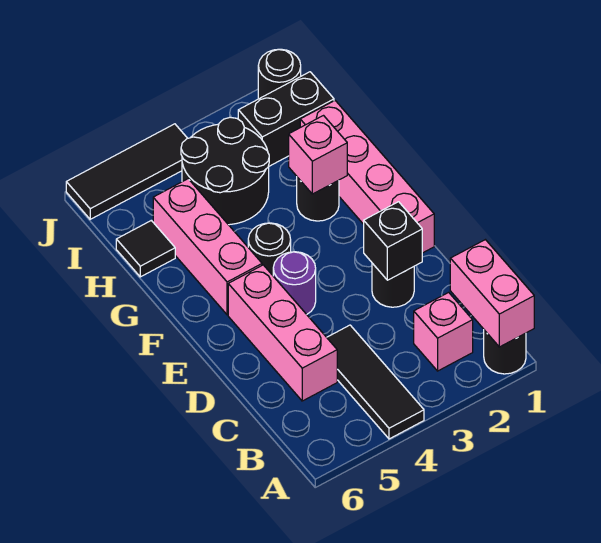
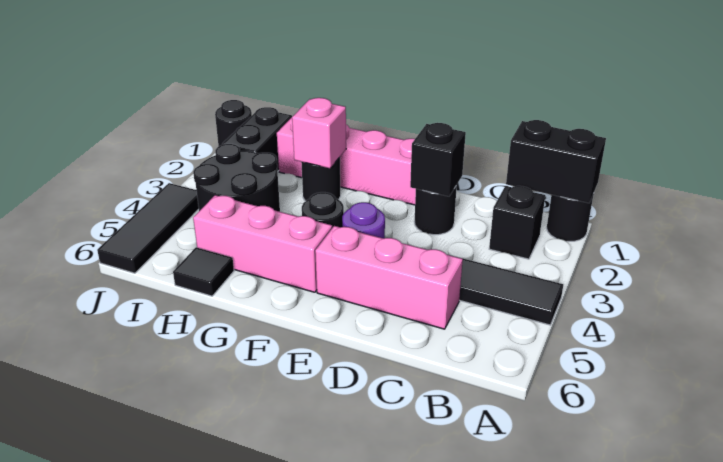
pink brick A1:B1 level 2 -> black brick A1:B1 level 2
pink brick B2 level 1 -> black brick B2 level 1

